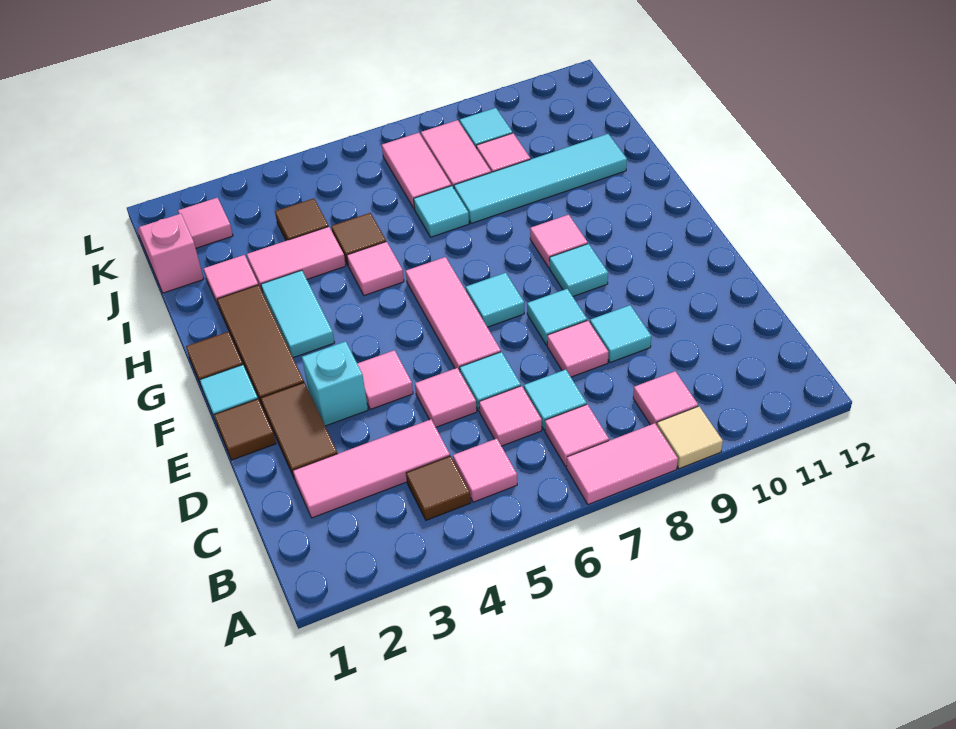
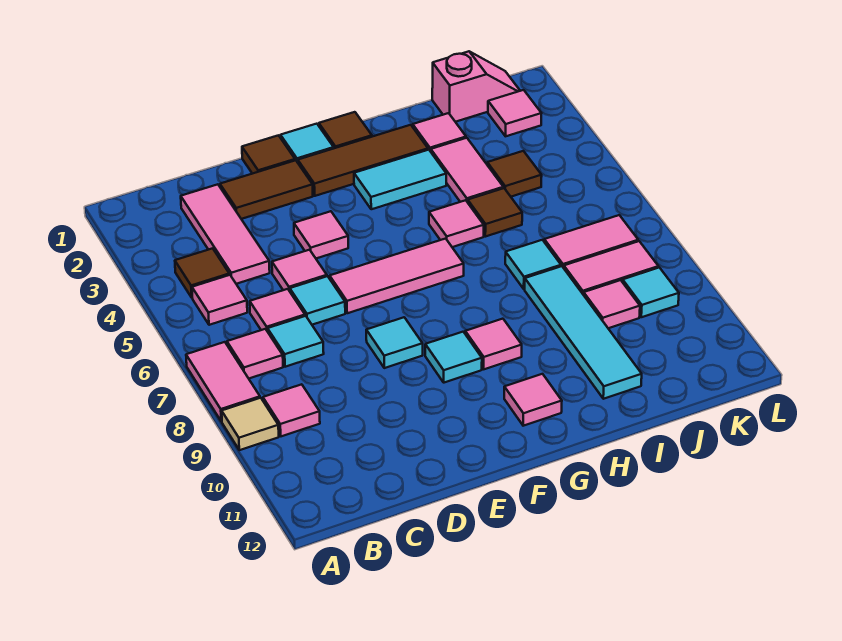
pink tile D8 level 1 -> pink tile G11 level 1
cyan tile D9 level 1 -> none
cyan brick E3 level 1 -> none
cyan tile F7 level 1 -> none

